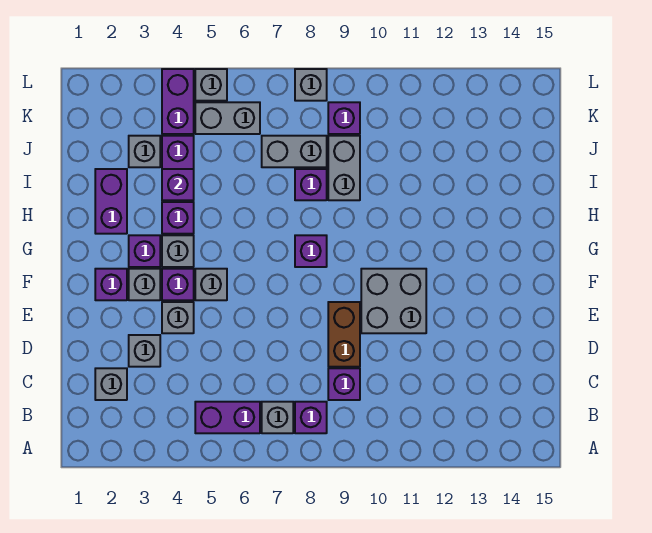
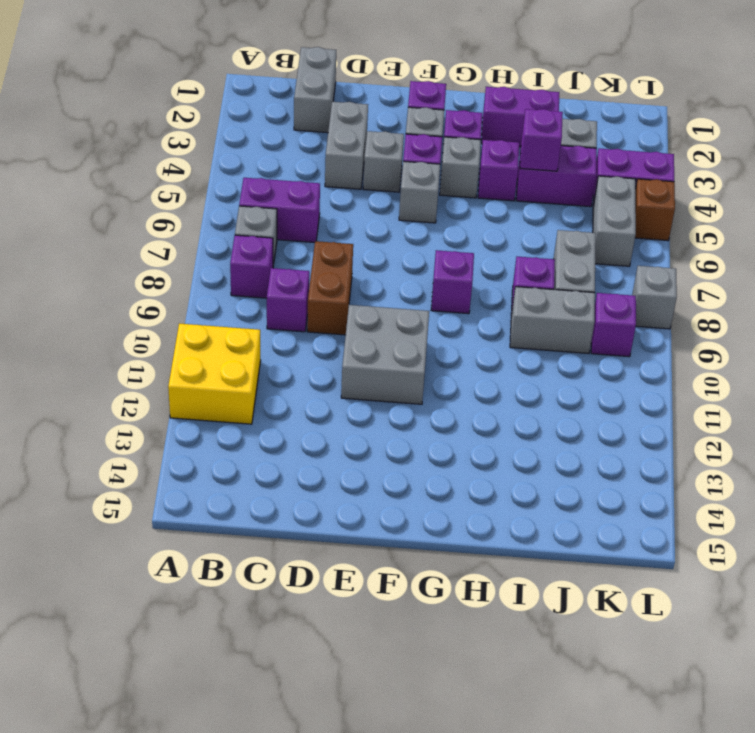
none -> yellow brick A11:B12 level 1
purple brick B5:B6 level 1 -> purple brick B6:C6 level 1
grey brick C2 level 1 -> grey brick C1:C2 level 1
grey brick D3 level 1 -> grey brick D3:D4 level 1
brown brick D9:E9 level 1 -> brown brick D8:D9 level 1
grey brick L5 level 1 -> brown brick L5 level 1

